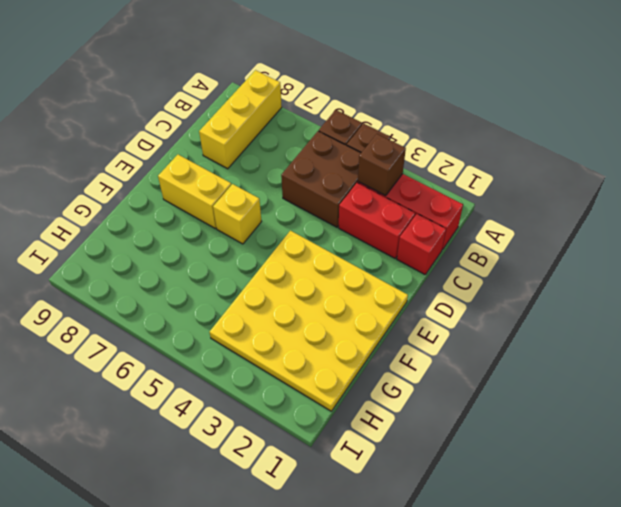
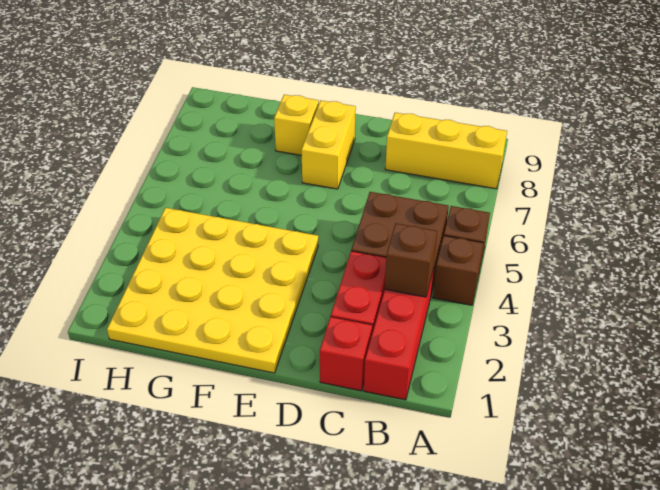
yellow brick E6 level 1 -> yellow brick F8 level 1

